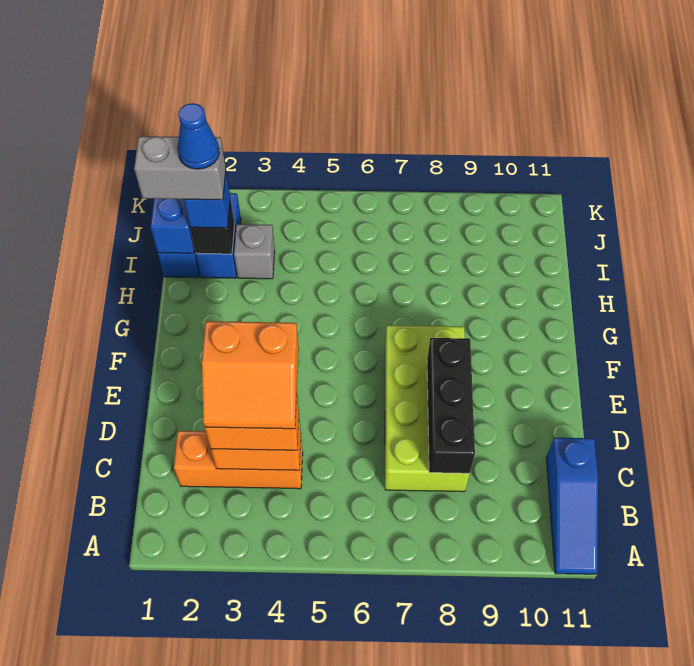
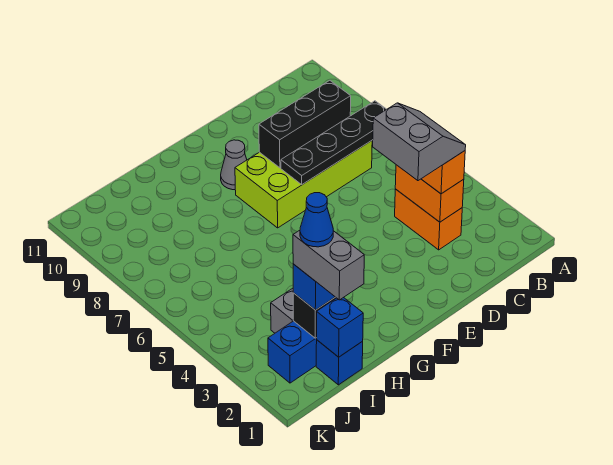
blue slope A11:C11 level 1 top C -> none
none -> black plate B7:E7 level 2
orange brick C2:C4 level 1 -> orange brick C3:C4 level 1
orange slope C3:D4 level 4 top D -> grey slope C3:D4 level 4 top D
none -> grey cone F9 level 1

